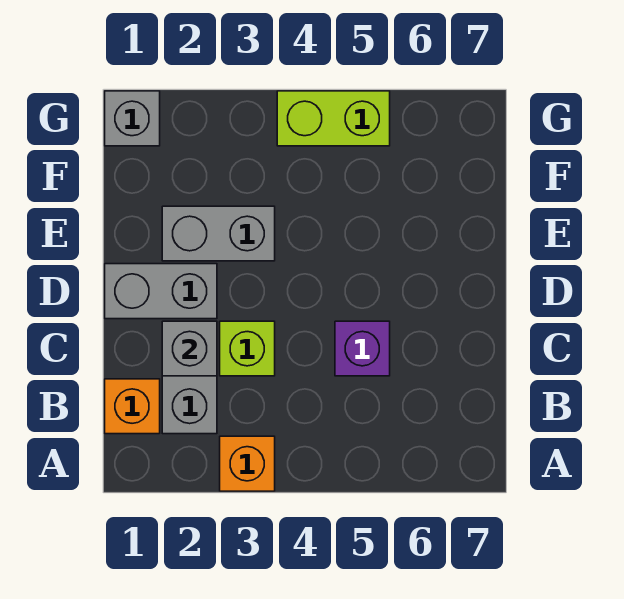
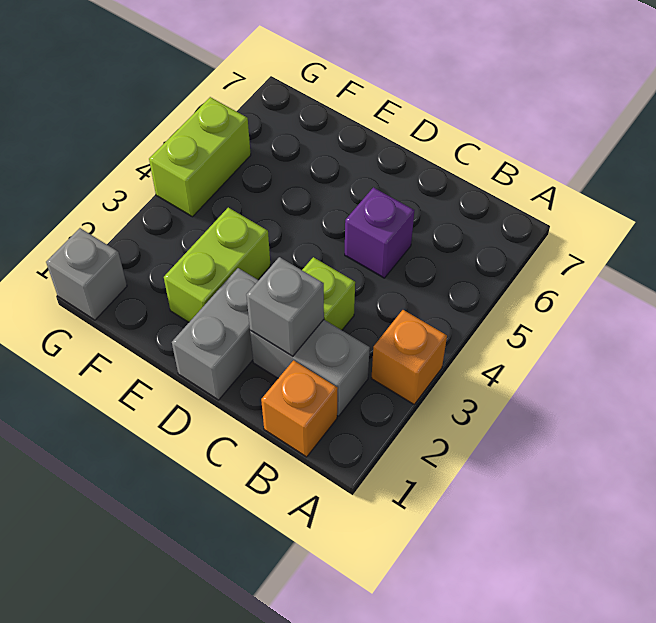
grey brick E2:E3 level 1 -> lime brick E2:E3 level 1

